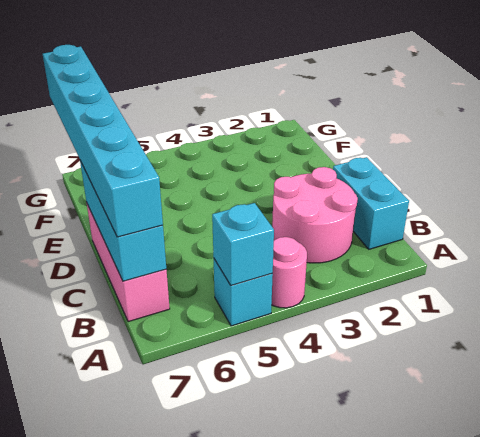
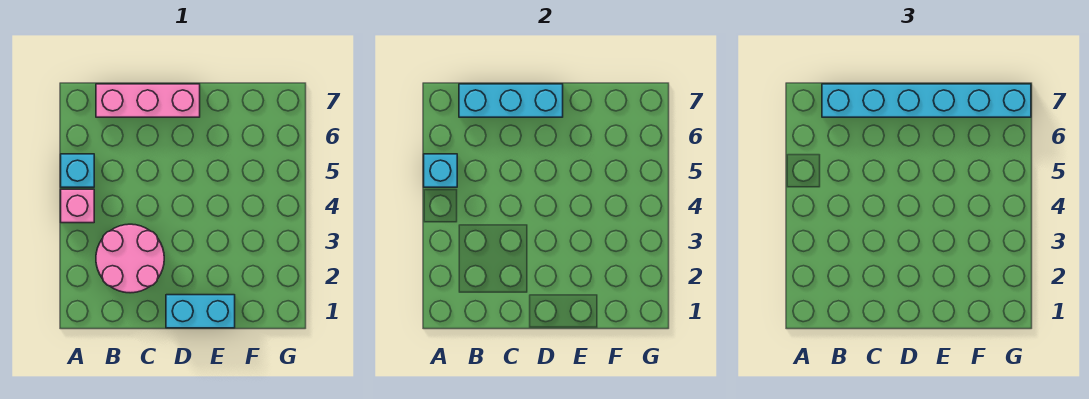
pink round brick A4 level 1 -> pink brick A4 level 1
cyan brick B1:C1 level 1 -> cyan brick D1:E1 level 1

